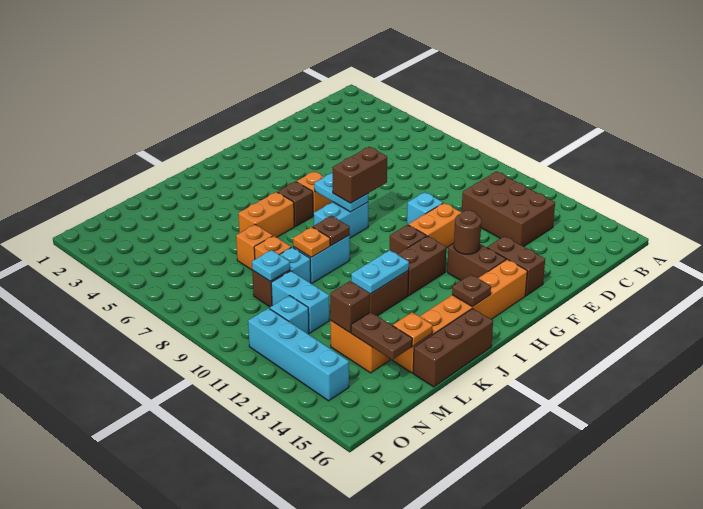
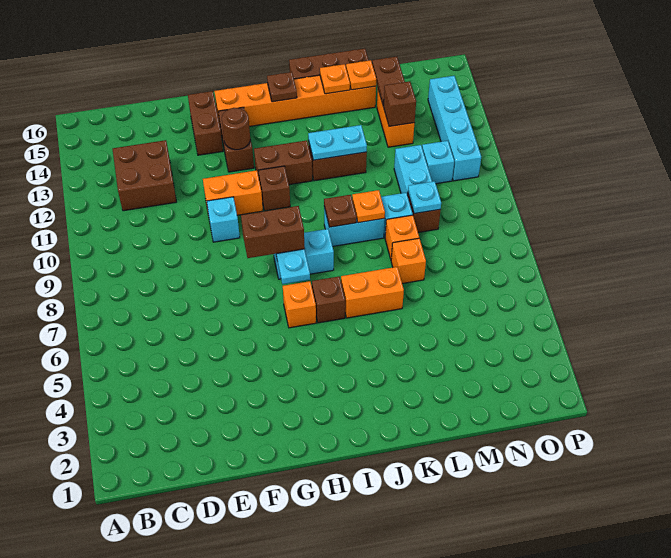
brown brick C11:D13 level 1 -> brown brick C12:D13 level 1
none -> orange plate K15 level 2

